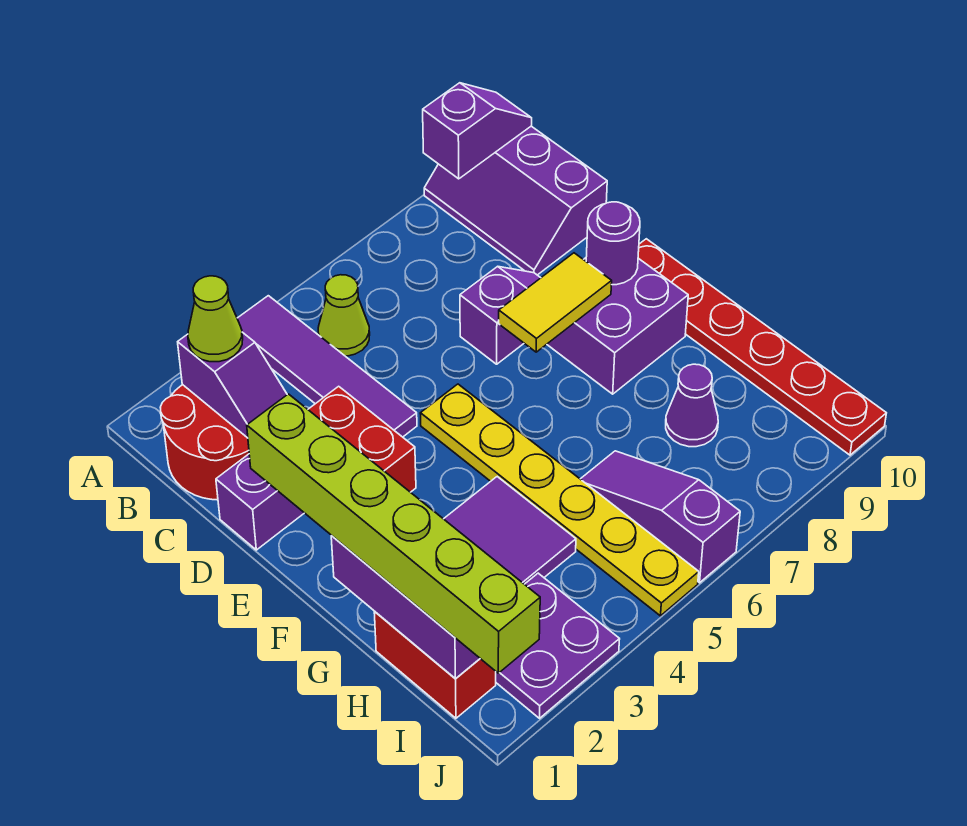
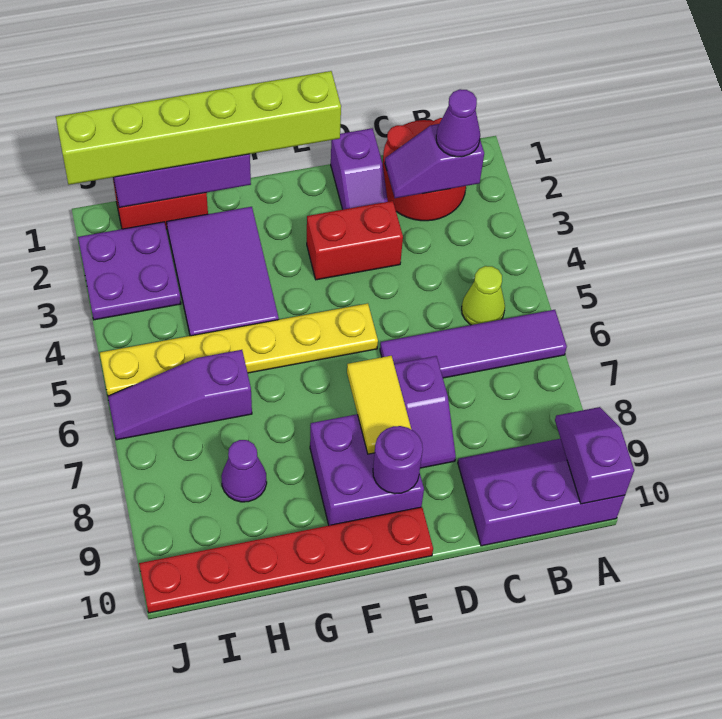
purple tile A4:D4 level 1 -> purple tile A6:D6 level 1
purple slope A9:A10 level 2 top 9 -> purple slope A9:A10 level 2 top 10
lime cone B2 level 3 -> purple cone B2 level 3
purple slope H6:J6 level 1 top J -> purple slope H6:J6 level 1 top H

